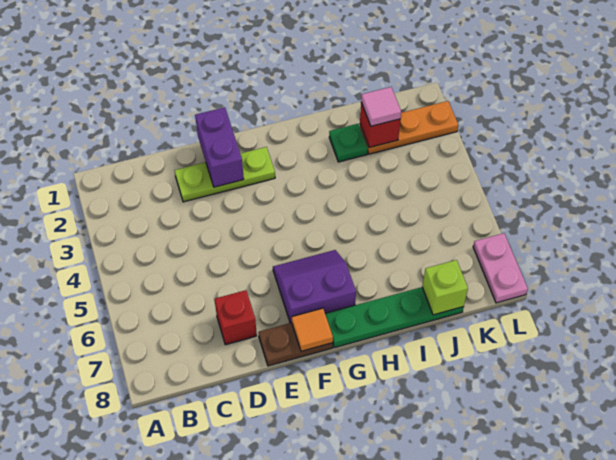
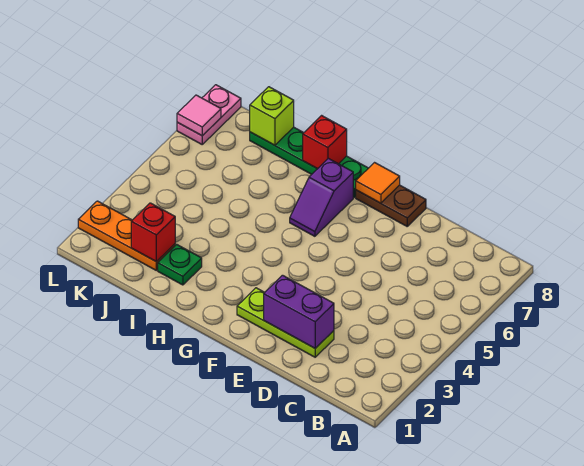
red brick D7 level 1 -> red brick H8 level 2
purple brick E1:E2 level 2 -> purple brick D2:E2 level 2
purple slope F6:G7 level 1 top 7 -> purple slope G6:G7 level 1 top 7
pink tile J2 level 3 -> pink tile L7 level 2

